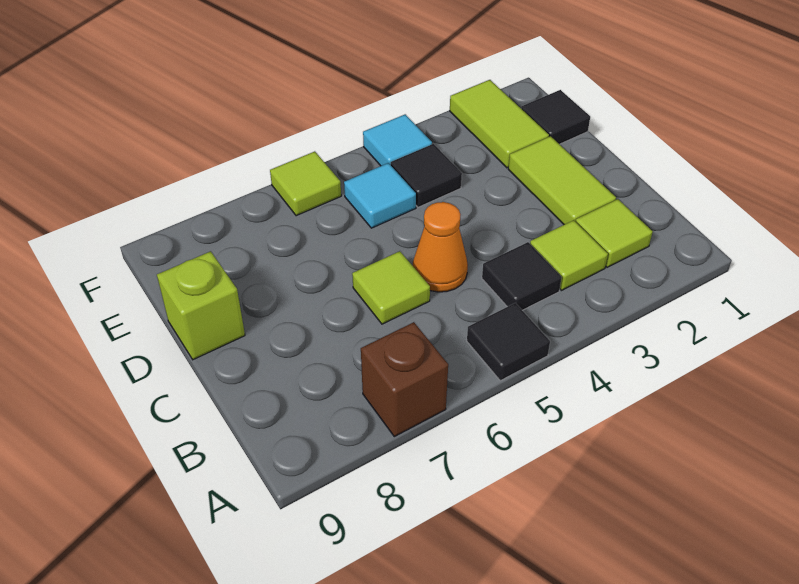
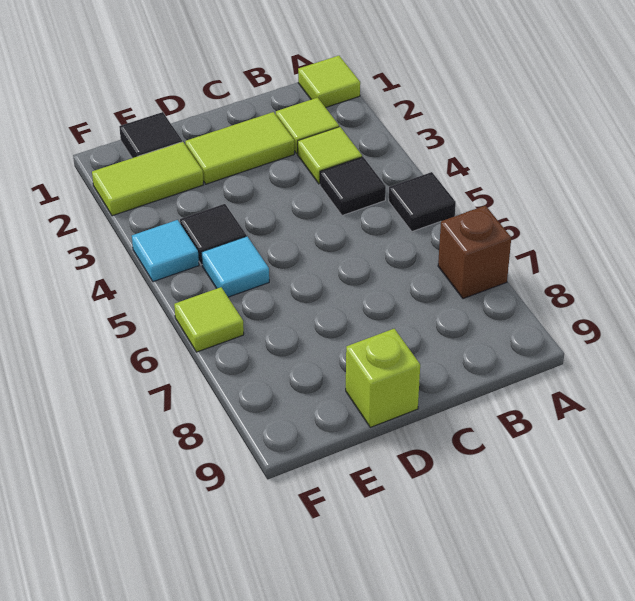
orange cone C5 level 1 -> none
lime tile C6 level 1 -> lime tile A1 level 1

